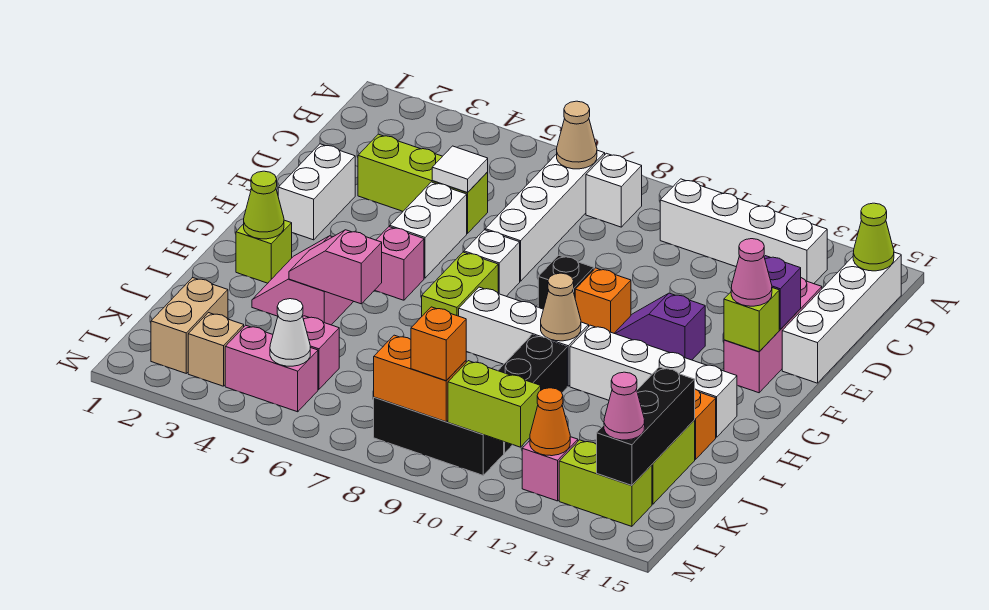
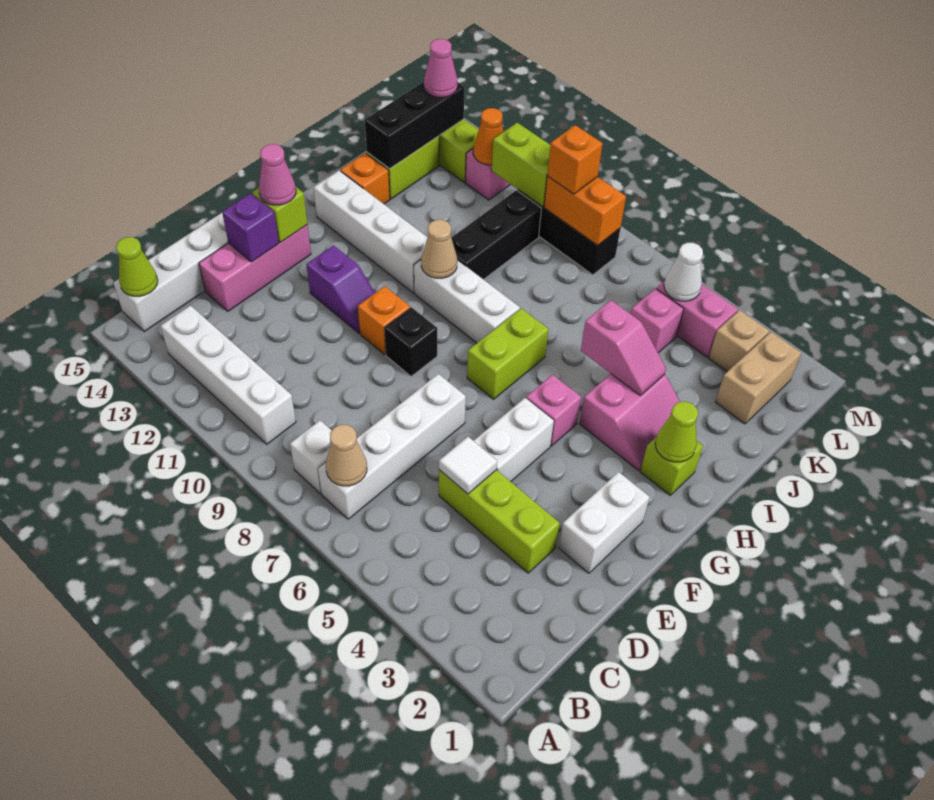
white brick F7 level 1 -> none

